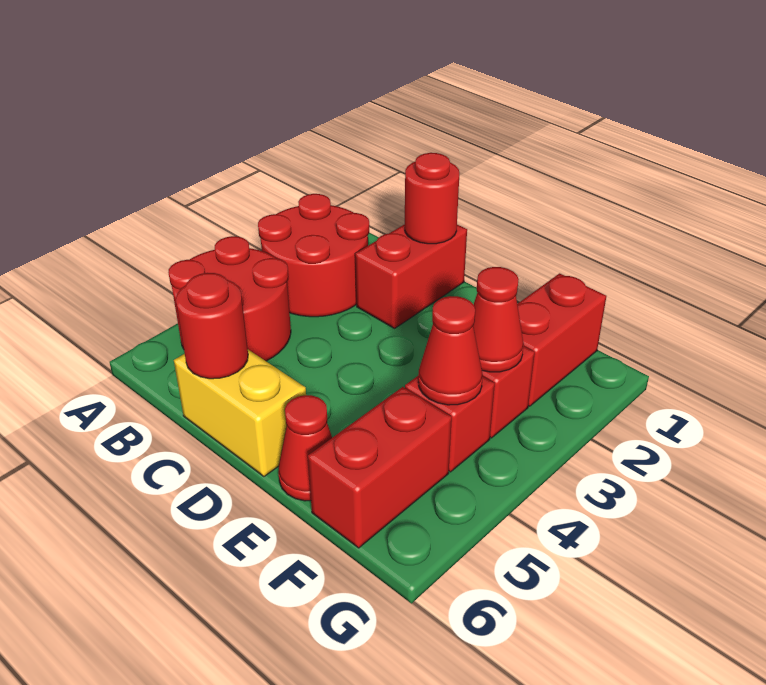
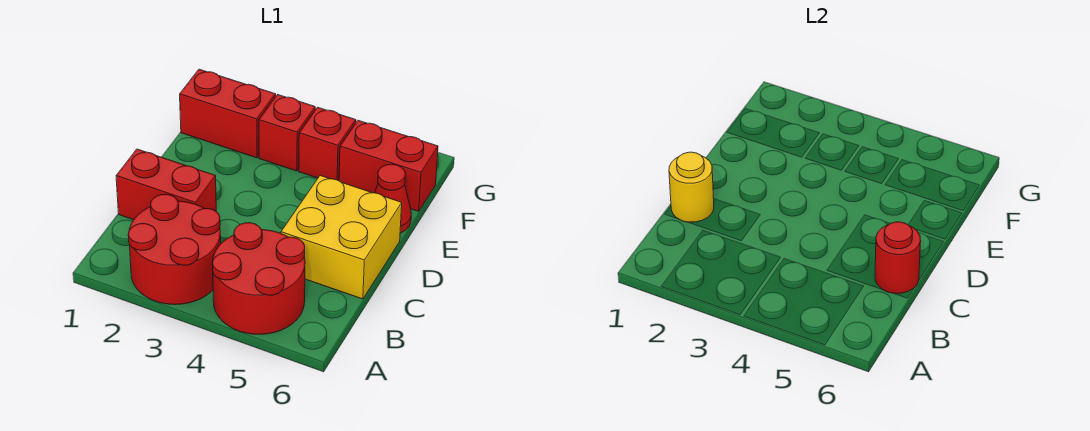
red round brick C1 level 2 -> yellow round brick C1 level 2
yellow brick C6:D6 level 1 -> yellow brick C5:D6 level 1
red cone F3 level 2 -> none
red cone F4 level 2 -> none

